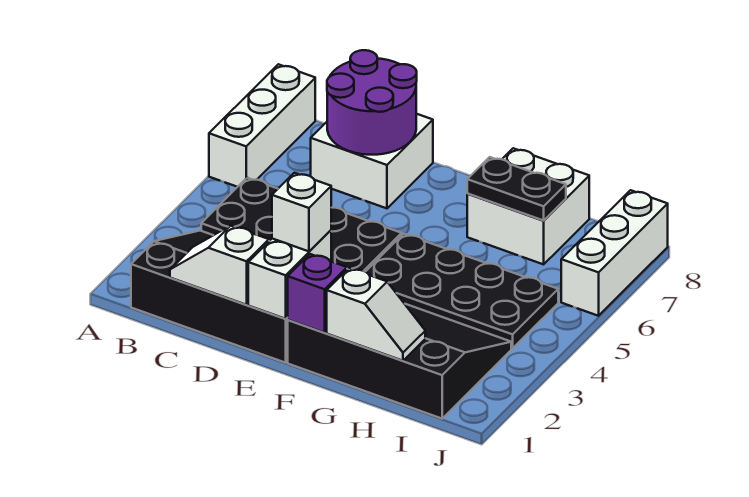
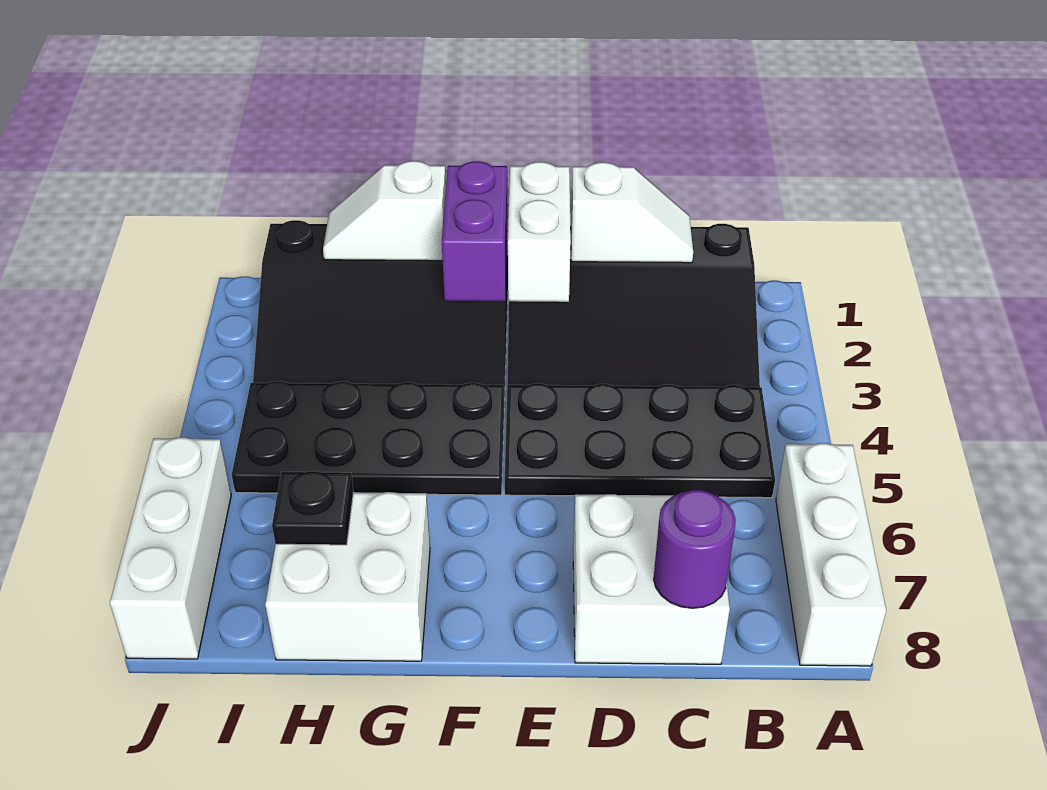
purple round brick C7:D8 level 2 -> purple round brick C8 level 2
white brick E2 level 3 -> none
purple brick F1 level 2 -> purple brick F1:F2 level 2
black plate G7:H7 level 2 -> black plate H7 level 2

